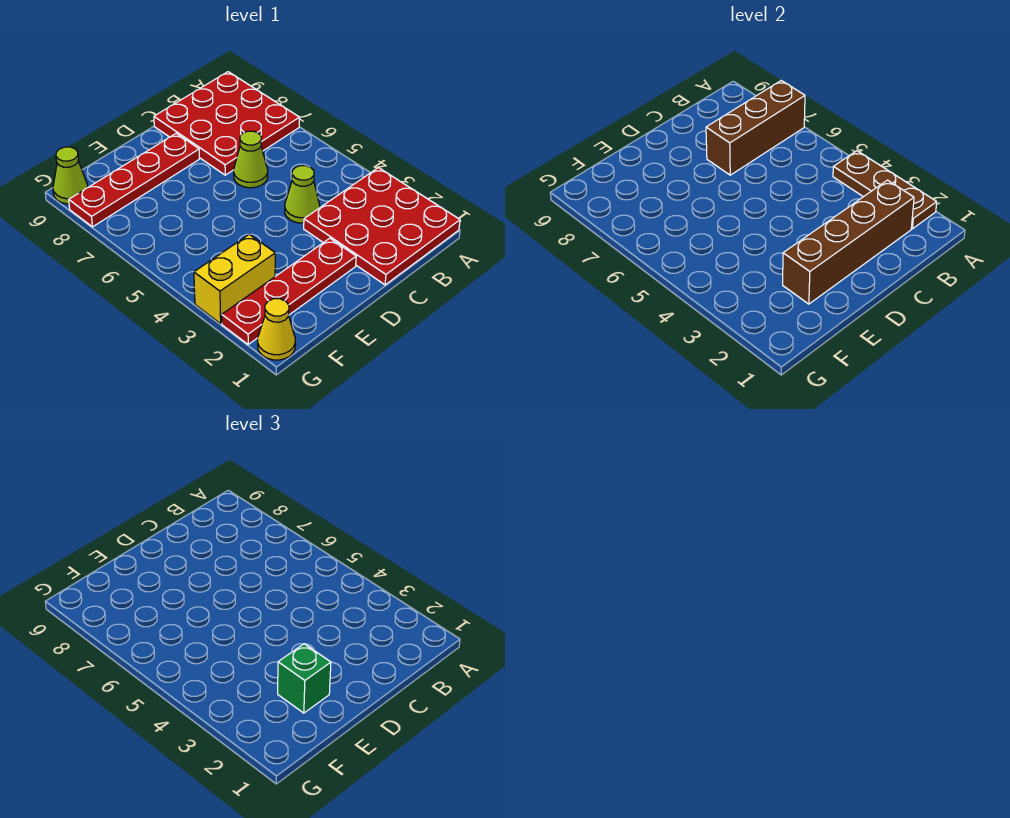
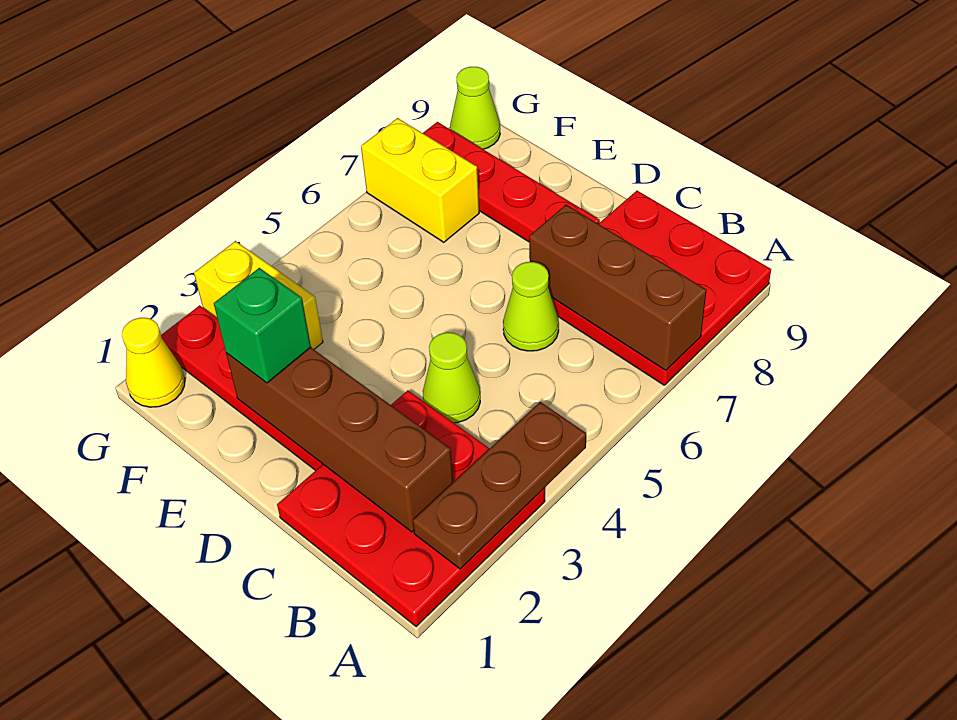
none -> yellow brick F7:G7 level 1

